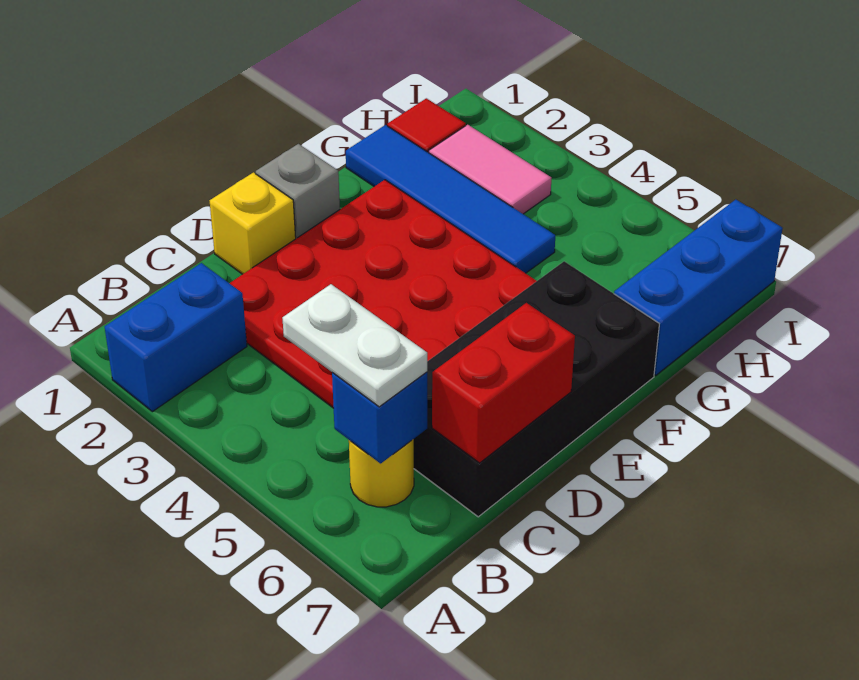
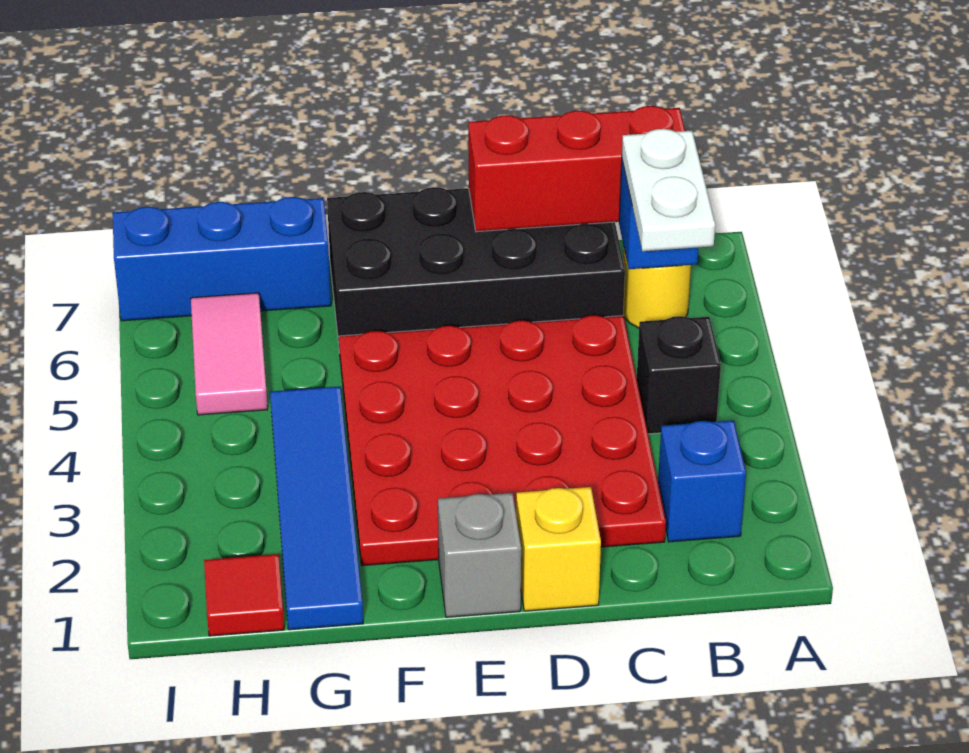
blue brick A2:B2 level 1 -> blue brick B2 level 1
none -> black brick B4 level 1
red brick C7:D7 level 2 -> red brick B7:D7 level 2
pink tile H2:H3 level 1 -> pink tile H5:H6 level 1

